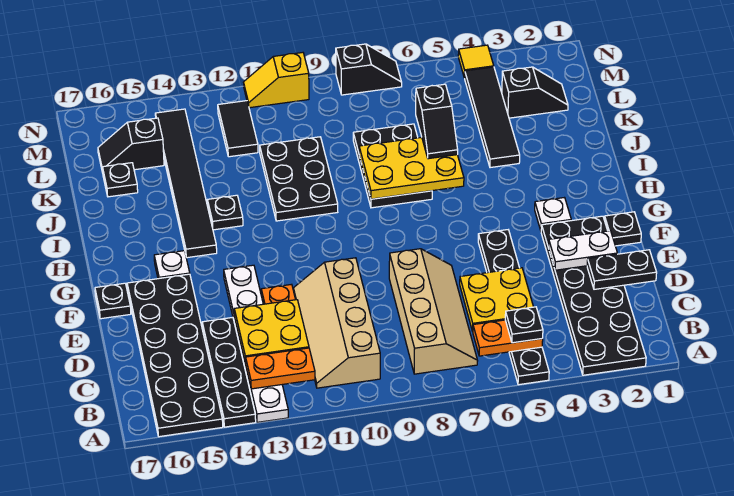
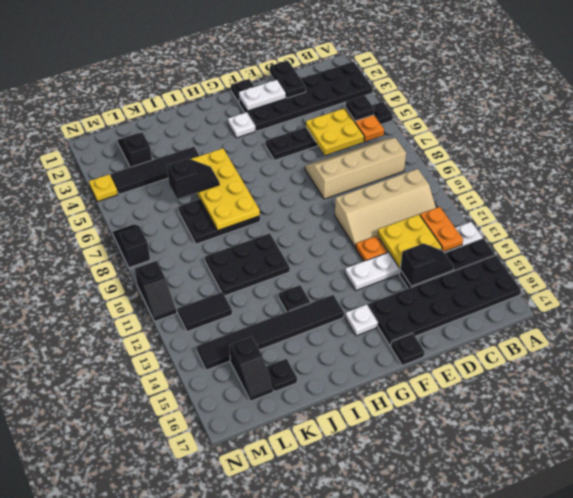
none -> black slope C14:D14 level 2 top D
white plate E2:E3 level 2 -> white plate E2:F2 level 2
yellow plate I6:J8 level 2 -> yellow plate I5:J8 level 2
yellow tile N4 level 1 -> yellow plate N4 level 1
yellow slope N10:N11 level 1 top 10 -> black slope N10:N11 level 1 top 10

